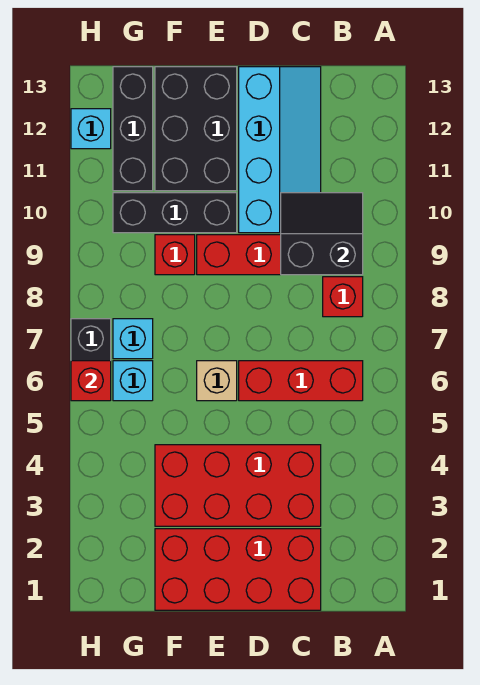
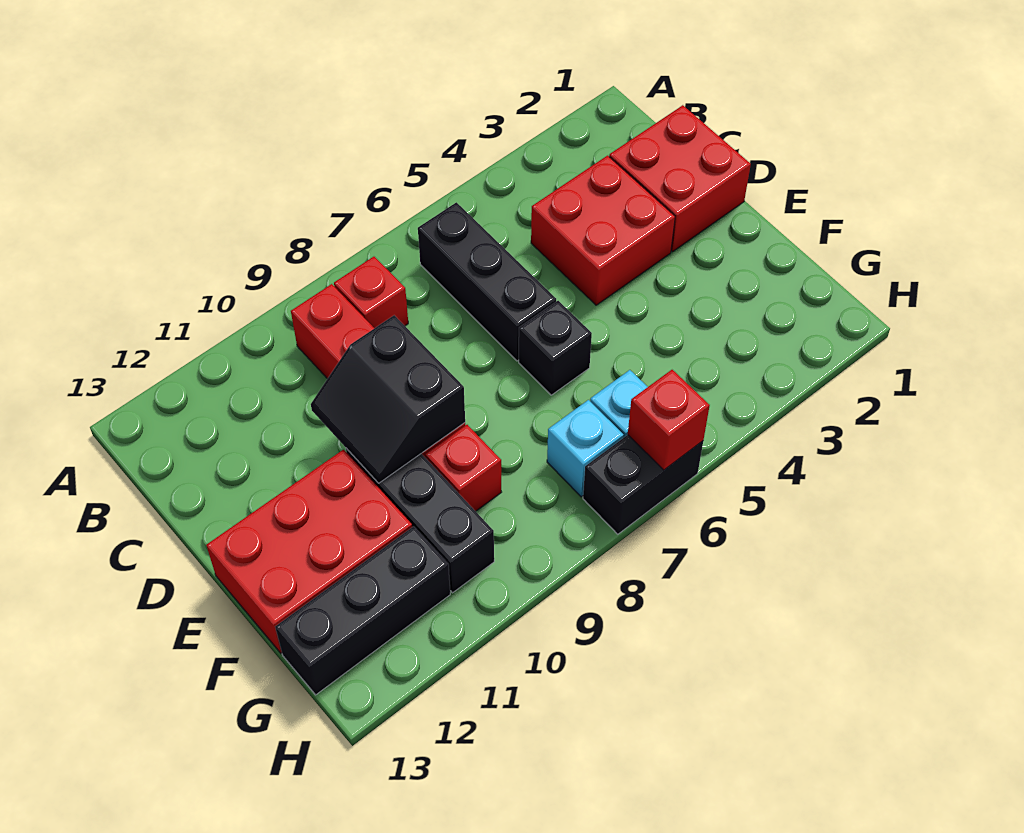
red brick B6:D6 level 1 -> black brick B6:D6 level 1
black slope B9:C10 level 2 top 9 -> black slope D9:E10 level 2 top 9
red brick C1:F2 level 1 -> red brick C1:D2 level 1
red brick C3:F4 level 1 -> red brick C3:D4 level 1
cyan slope C10:D13 level 1 top D -> none
tan brick E6 level 1 -> black brick E6 level 1
black brick E11:F13 level 1 -> red brick E11:F13 level 1
cyan brick H12 level 1 -> none

